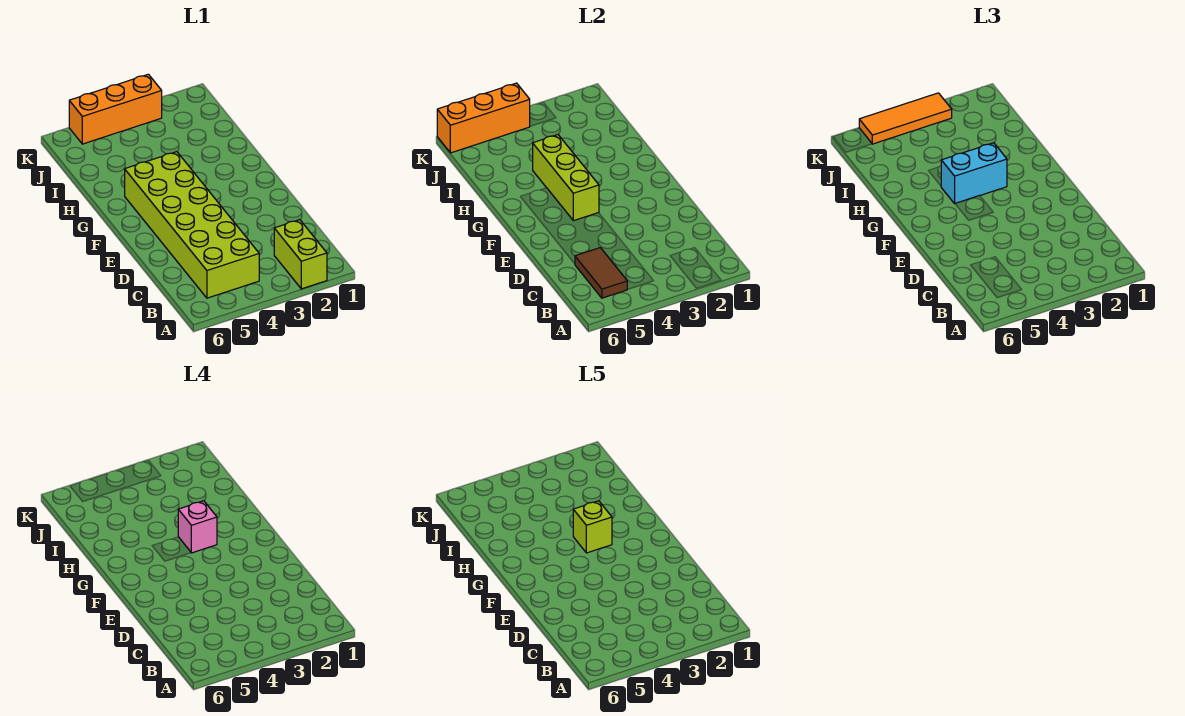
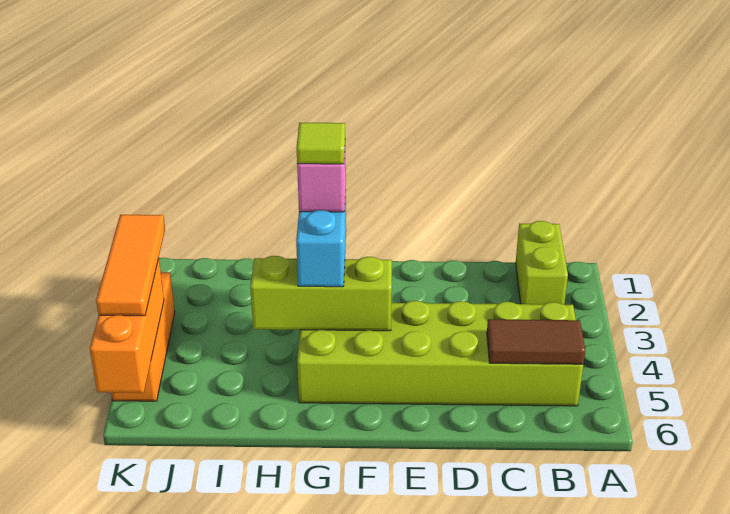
lime brick A2:B2 level 1 -> lime brick B1:B2 level 1
lime brick G3 level 5 -> lime tile G3 level 5

